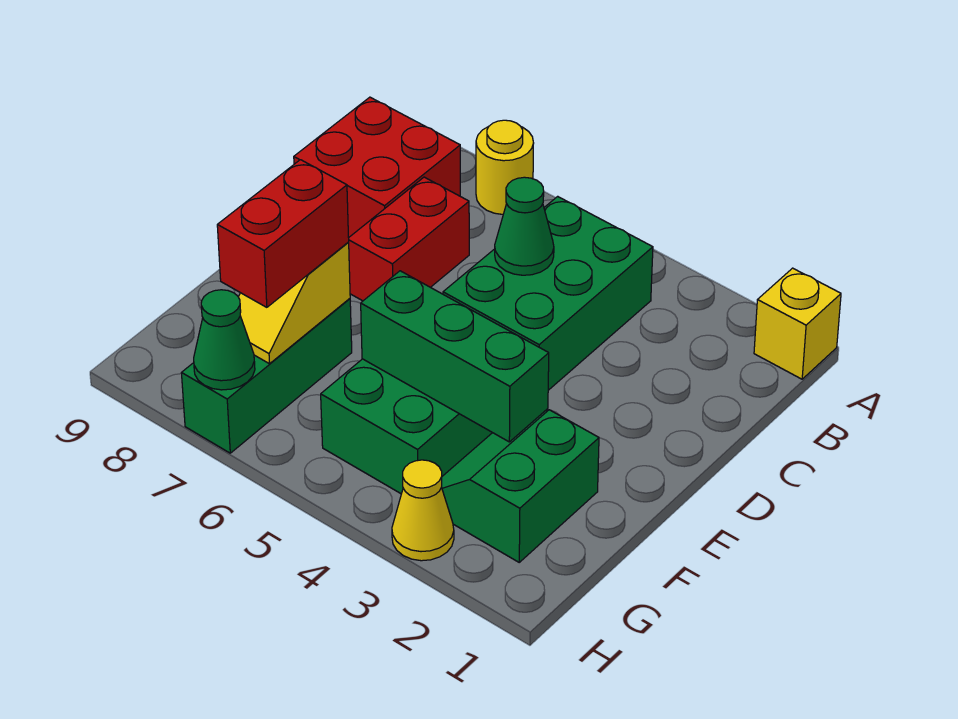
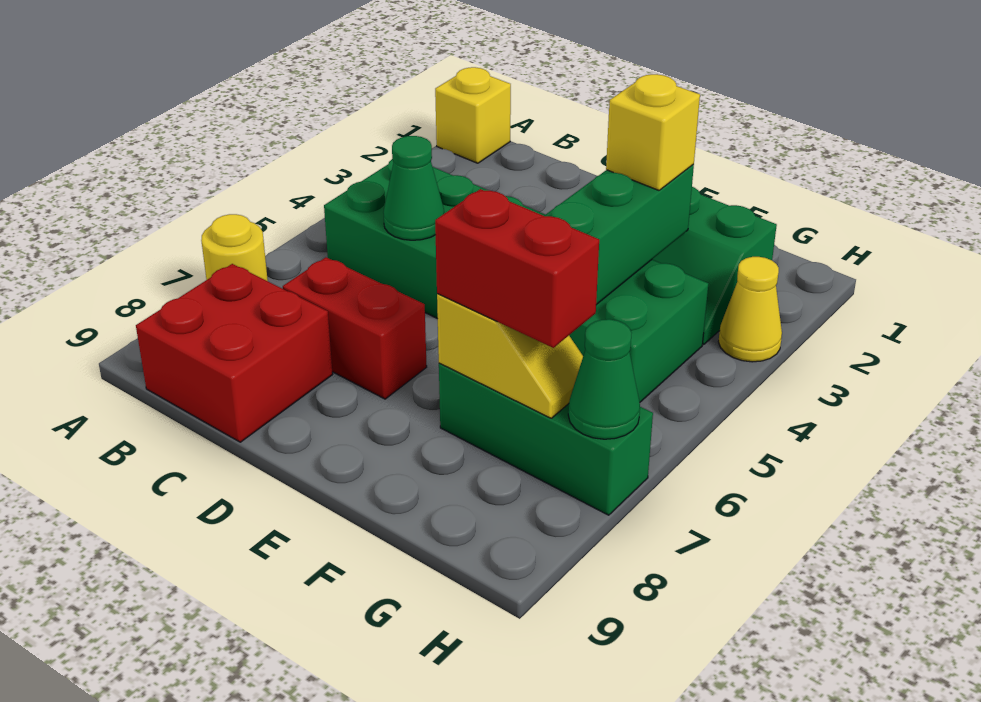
none -> yellow brick F3 level 3

